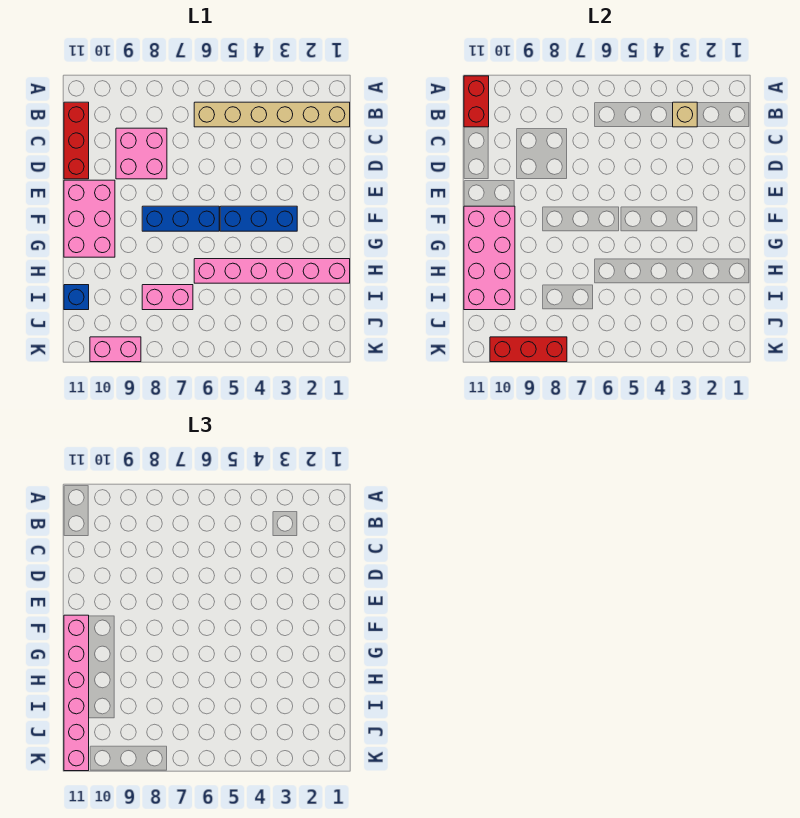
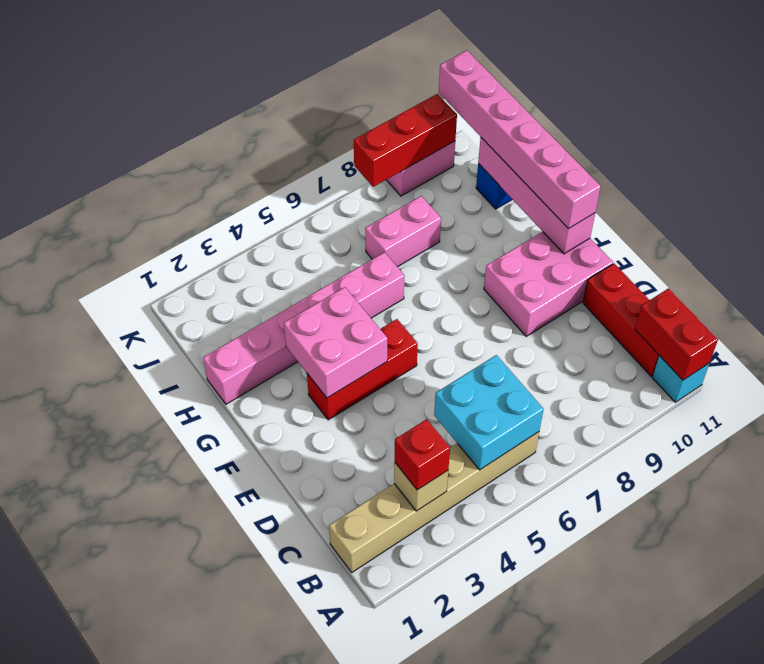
none -> cyan brick A11 level 1
none -> red brick B3 level 3
none -> cyan brick B5:C6 level 2
pink brick C8:D9 level 1 -> pink brick F3:G4 level 2
pink brick E10:G11 level 1 -> pink brick E9:F11 level 1
blue brick F3:F5 level 1 -> red brick F3:F5 level 1
blue brick F6:F8 level 1 -> none
pink brick F10:I11 level 2 -> pink brick F11:I11 level 2

